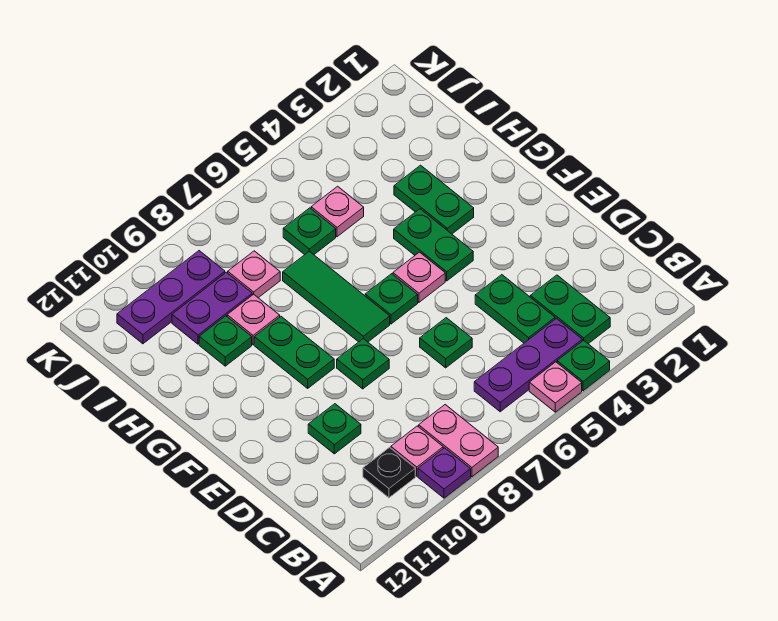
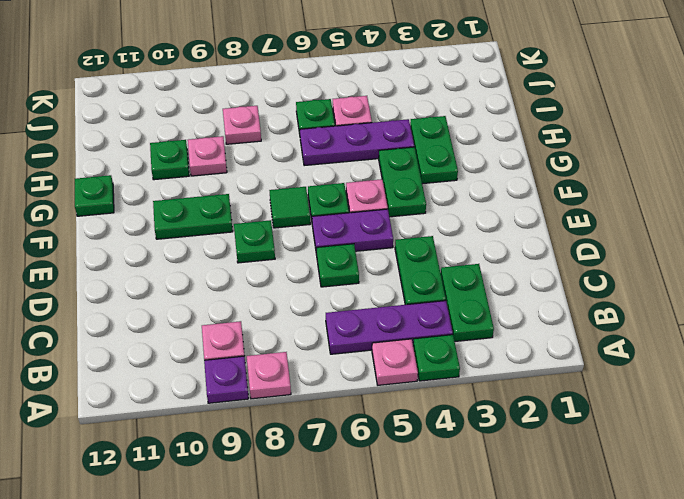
pink plate A8:B8 level 1 -> pink plate A8 level 1
black plate B10 level 1 -> none
green plate D10 level 1 -> green plate G12 level 1
green tile F7:H7 level 1 -> green tile F7 level 1
green plate F9:G9 level 1 -> green plate F9:F10 level 1
purple plate I9:I10 level 1 -> purple plate E5:E6 level 1
purple plate J9:J11 level 1 -> purple plate H4:H6 level 1

